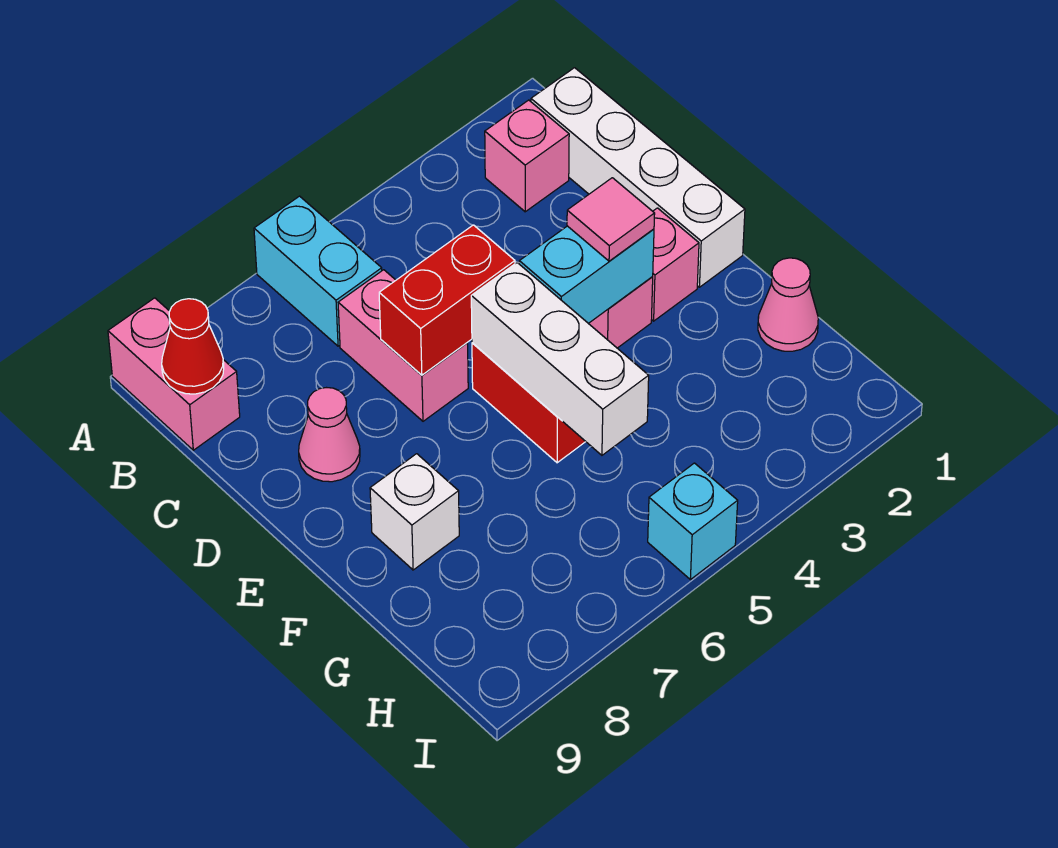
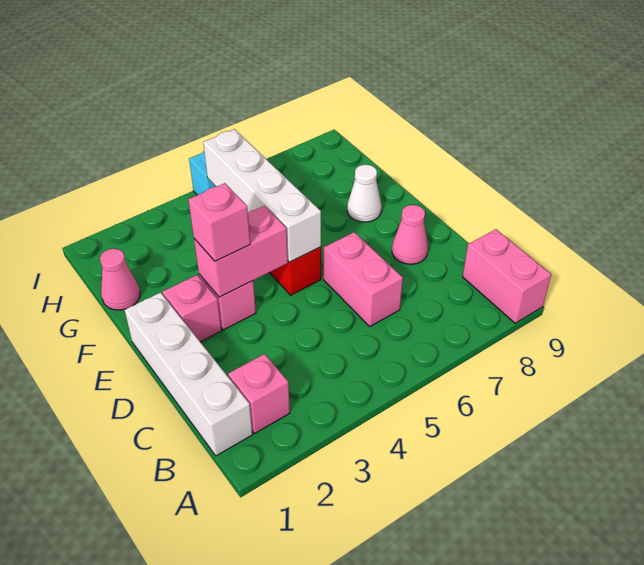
cyan brick A6:B6 level 1 -> none
red cone B9 level 2 -> none
red brick D5:D6 level 2 -> none
cyan brick E3:E4 level 2 -> pink brick E3:E4 level 2
pink tile E3 level 3 -> pink brick E3 level 3
white brick E5:G5 level 2 -> white brick E5:H5 level 2
white brick F8 level 1 -> white cone F8 level 1

